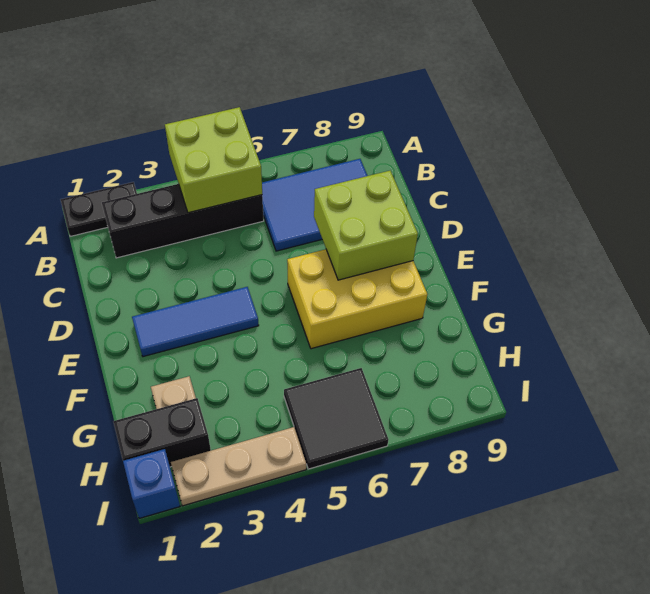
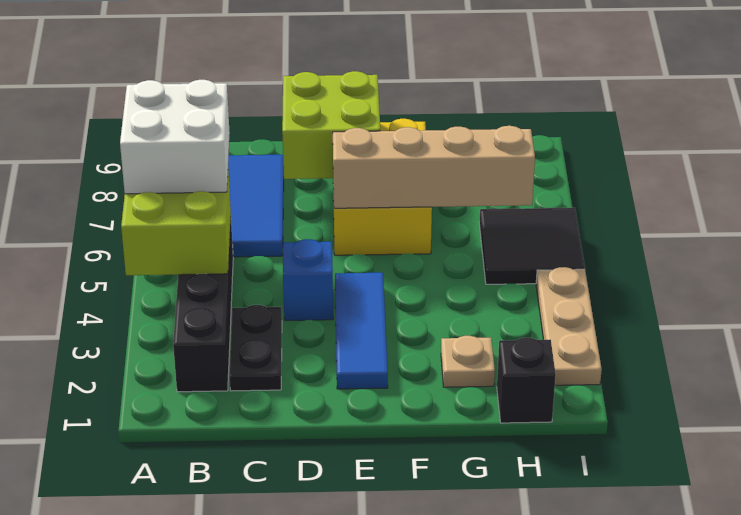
black plate A1:A2 level 1 -> black plate C2:C3 level 1
none -> white brick A5:B6 level 3
none -> tan brick E6:H6 level 2
black brick H1:H2 level 1 -> black brick H1 level 1
blue brick I1 level 1 -> blue brick D4 level 1

